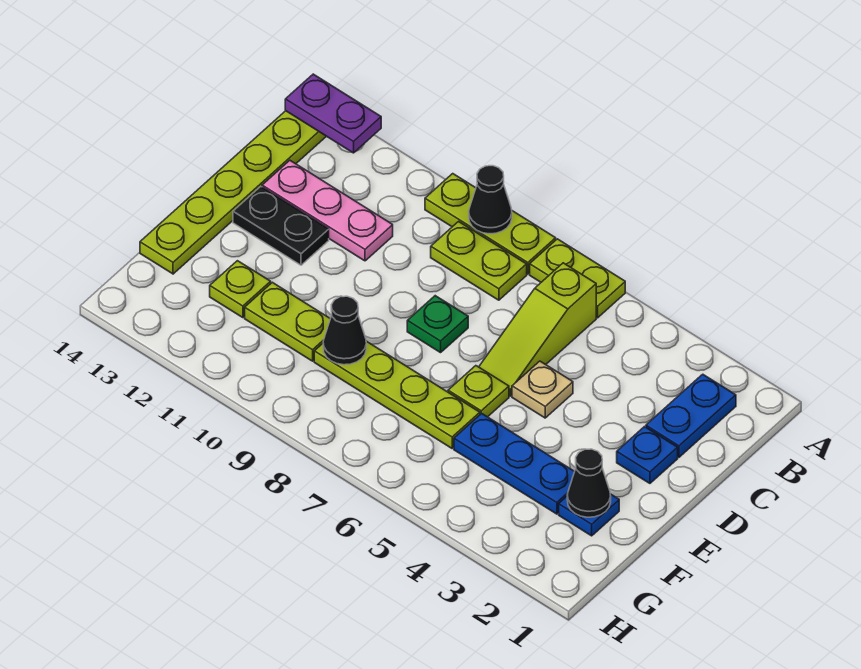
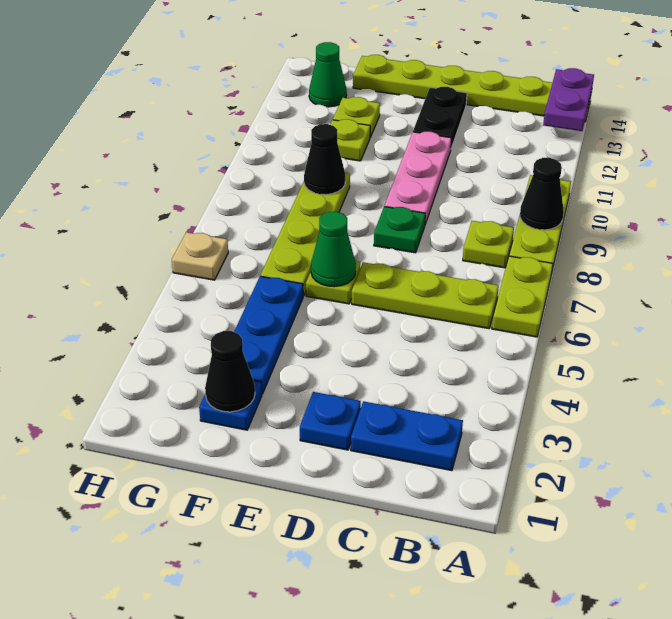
lime slope B6:D6 level 1 top B -> lime plate B6:D6 level 1
lime plate B8:B9 level 1 -> lime plate B8 level 1
pink plate C11:C13 level 1 -> pink plate D9:D11 level 1
tan plate D5 level 1 -> tan plate H6 level 1
none -> green cone E6 level 2
lime plate F10:F11 level 1 -> lime plate F11 level 1
none -> green cone G13 level 1

